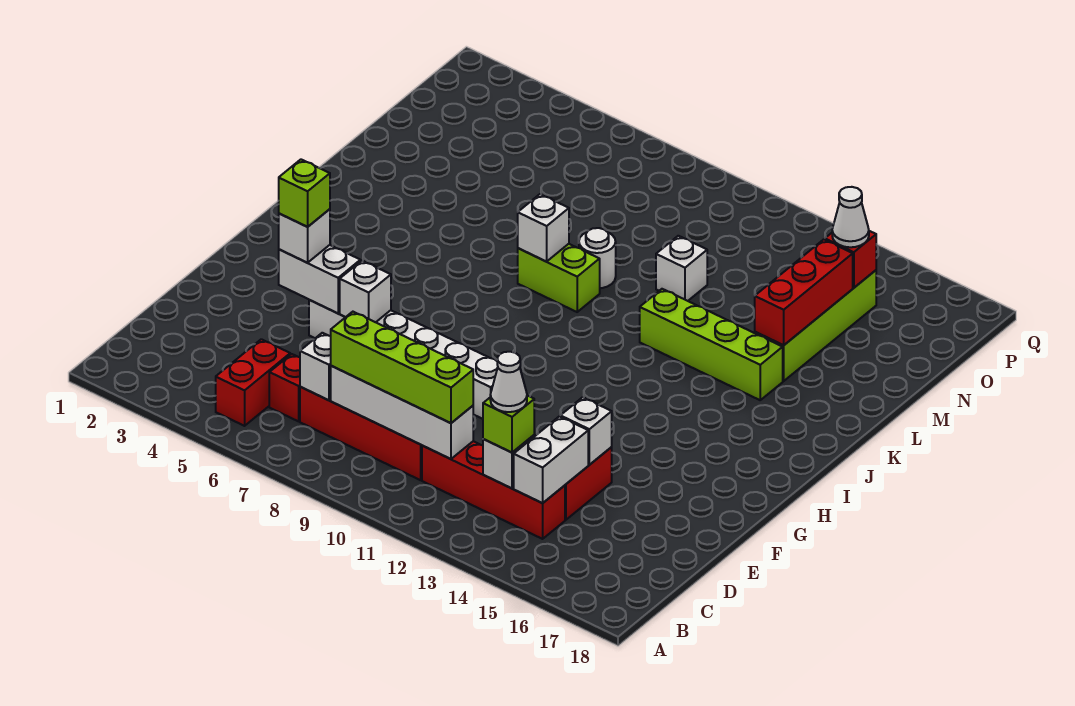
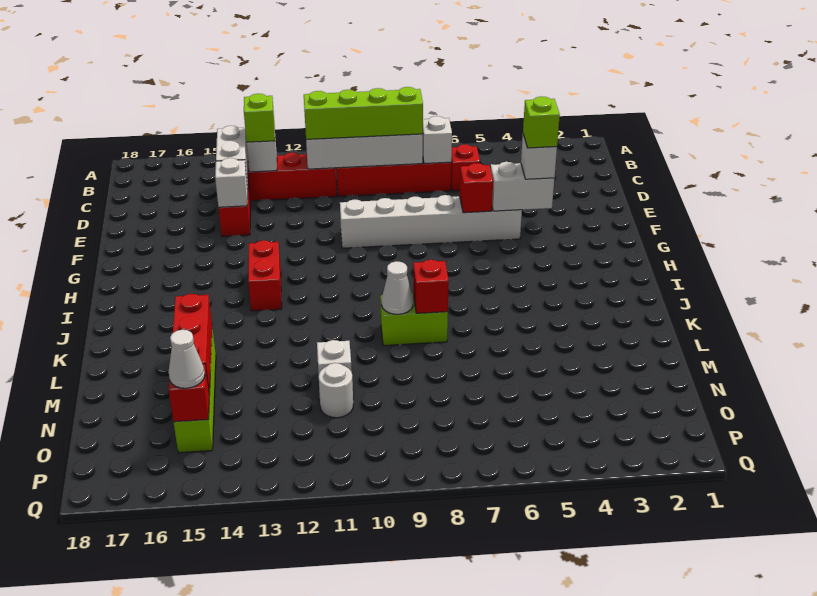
red brick B5:C5 level 1 -> red brick H13:I13 level 1
white cone C13 level 4 -> white cone K9 level 2
white brick F6 level 2 -> red brick F6 level 2
white brick K8 level 2 -> red brick K8 level 2
lime brick K12:K15 level 1 -> none
white round brick L9 level 1 -> white round brick N11 level 1

